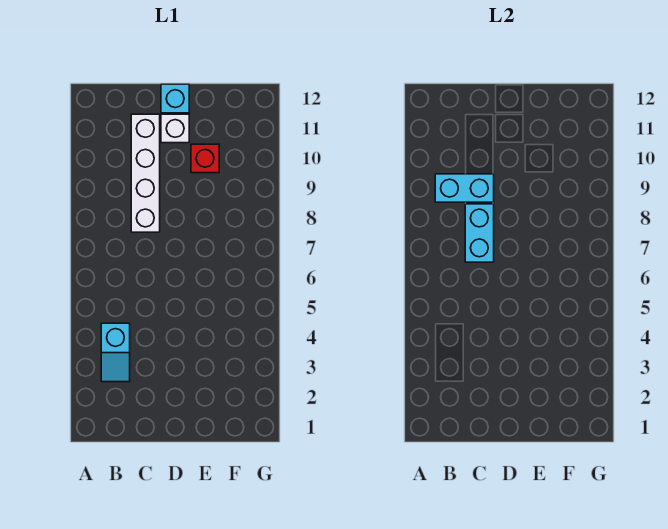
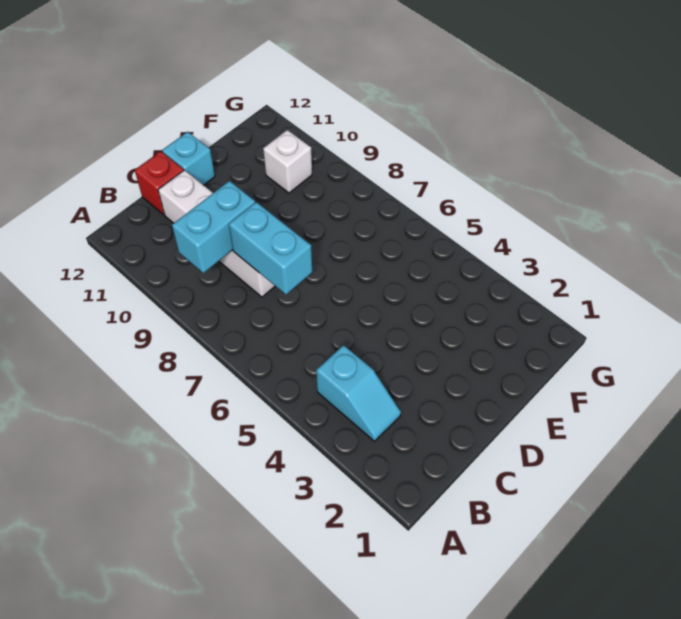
white brick D11 level 1 -> white brick F10 level 1
red brick E10 level 1 -> red brick C12 level 1

